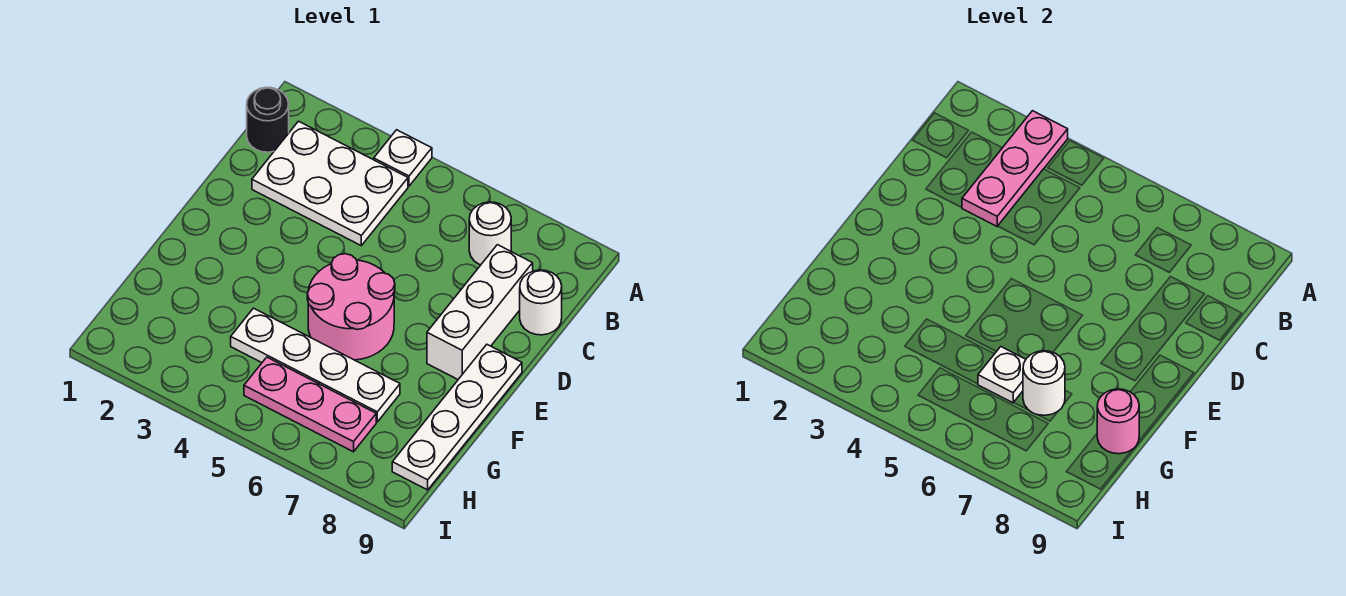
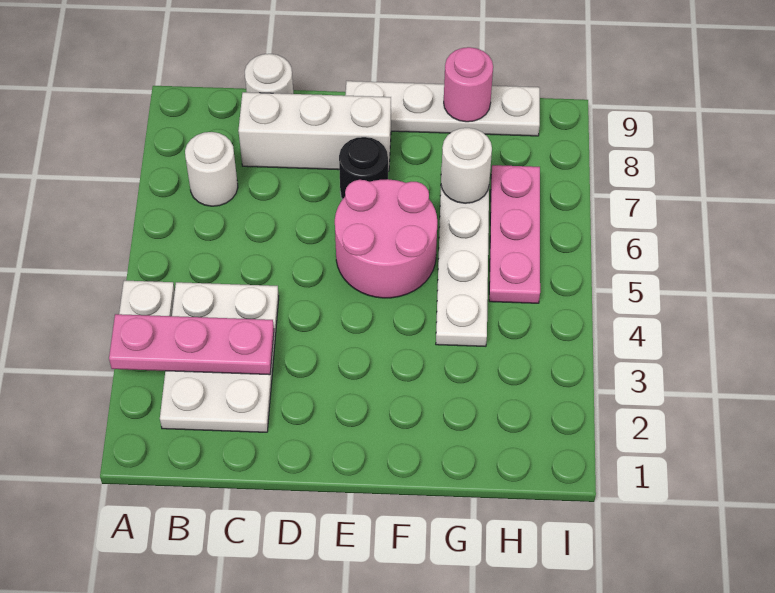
black round brick B1 level 1 -> black round brick E7 level 1
white plate G6 level 2 -> none

